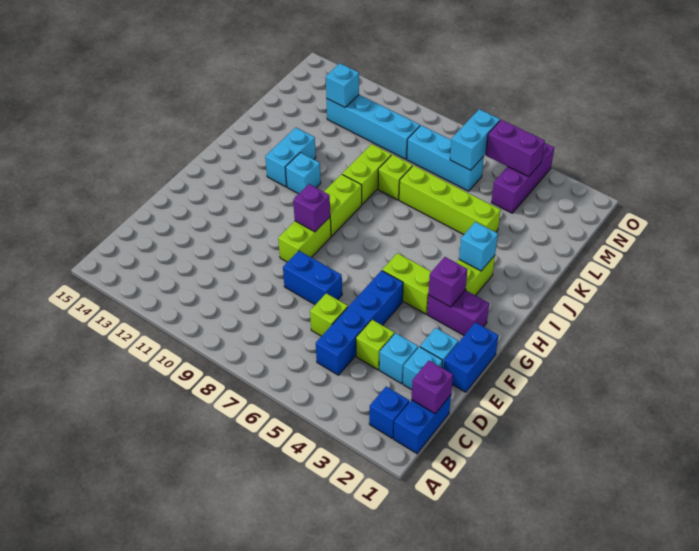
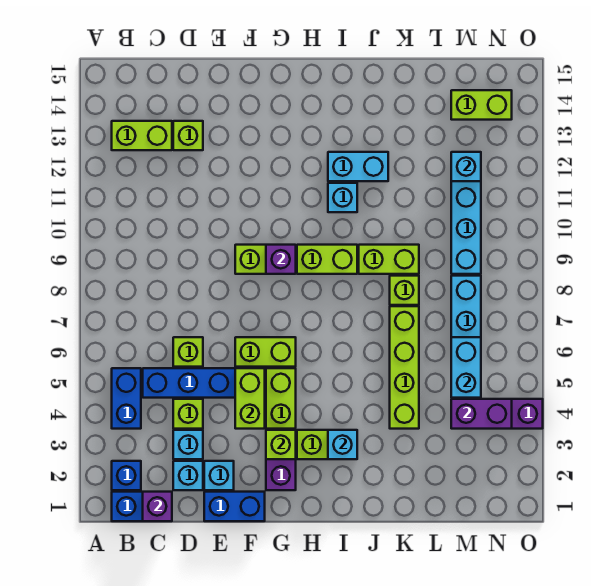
none -> lime brick B13:C13 level 1
none -> lime brick D13 level 1
blue brick E7:E8 level 1 -> blue brick B4:B5 level 1
none -> lime brick F4:F5 level 2
none -> lime brick F6:G6 level 1
purple brick G3 level 2 -> lime brick G3 level 2
cyan brick M6:N6 level 2 -> cyan brick M5:M6 level 2
none -> lime brick M14:N14 level 1
purple brick N4:N5 level 2 -> purple brick M4:N4 level 2

